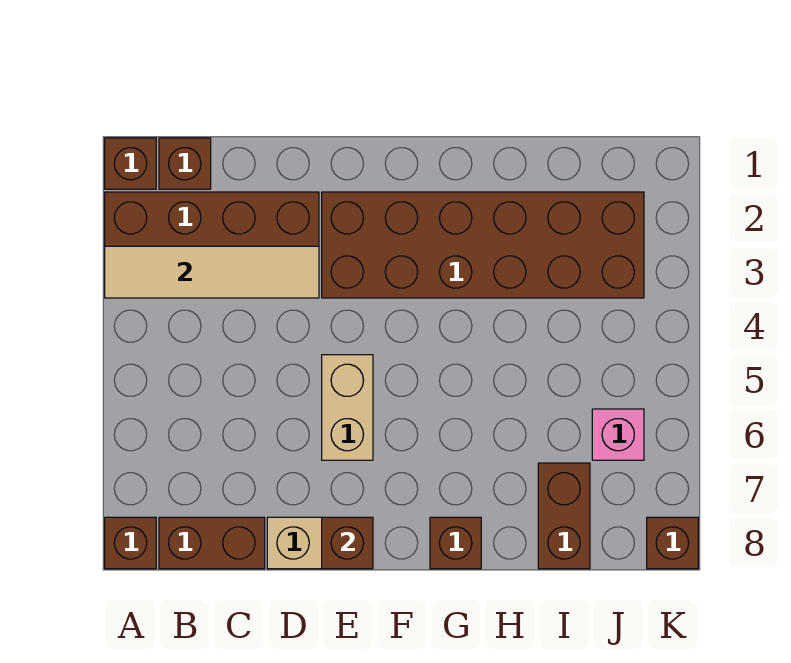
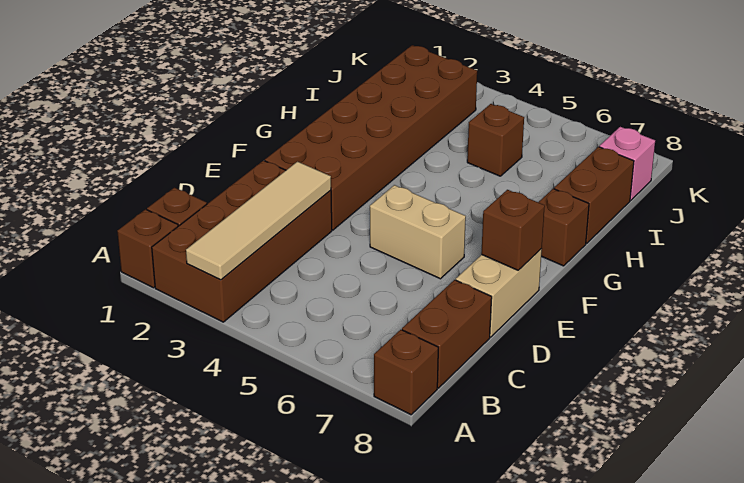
brown brick I7:I8 level 1 -> brown brick H8:I8 level 1
pink brick J6 level 1 -> pink brick J8 level 1
brown brick K8 level 1 -> brown brick I5 level 1

